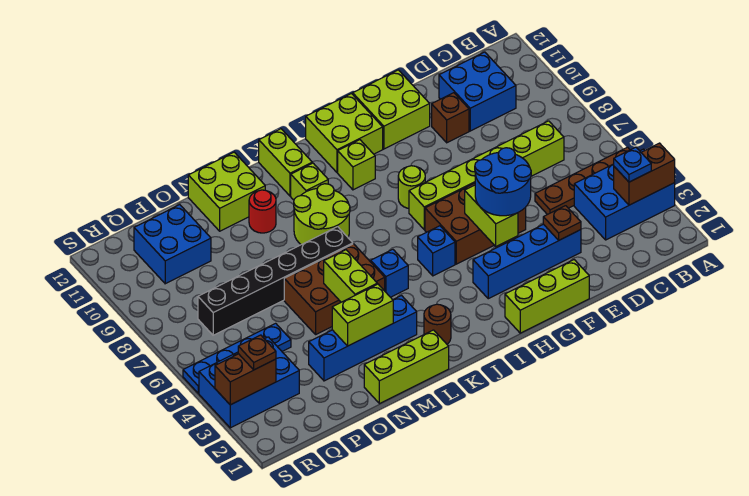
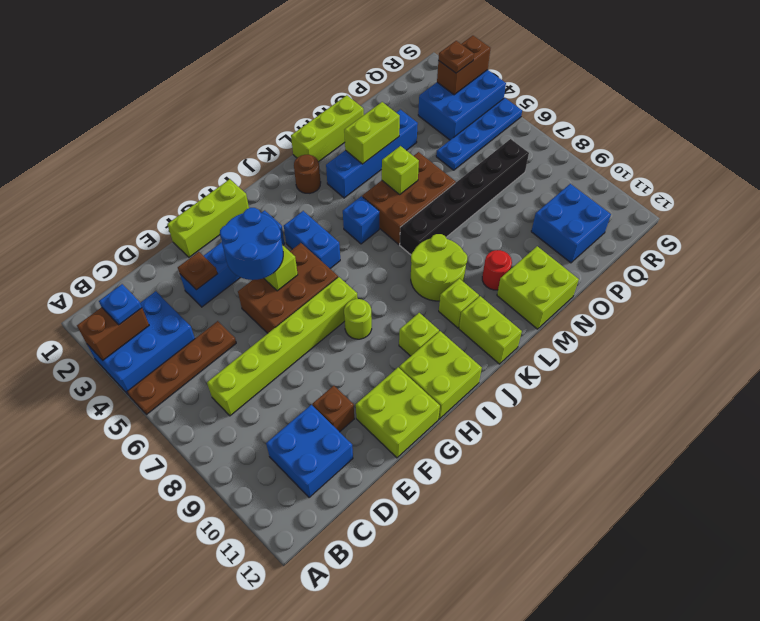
blue brick I5 level 1 -> blue brick I4:I5 level 1
lime brick M4:M5 level 2 -> lime brick M5 level 2

